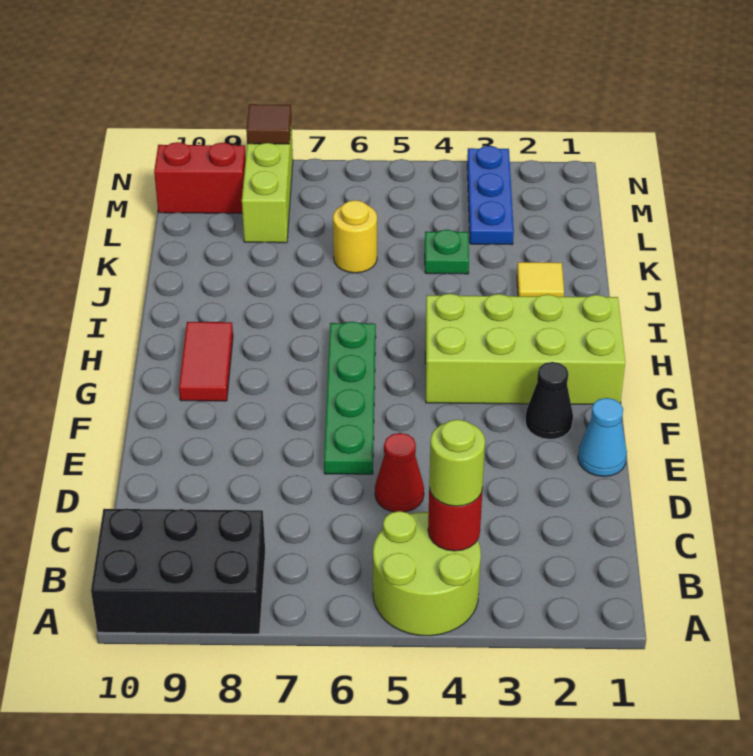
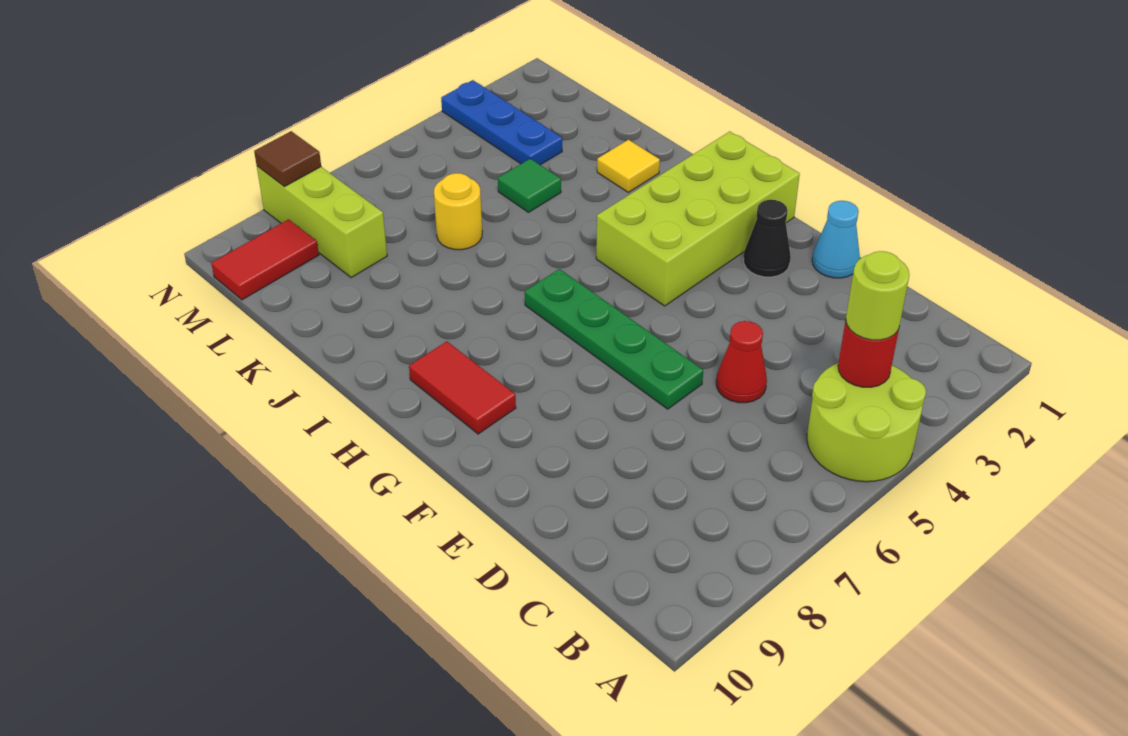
black brick A8:B10 level 1 -> none
green plate K4 level 1 -> green tile K4 level 1
red brick M9:M10 level 1 -> red tile M9:M10 level 1

